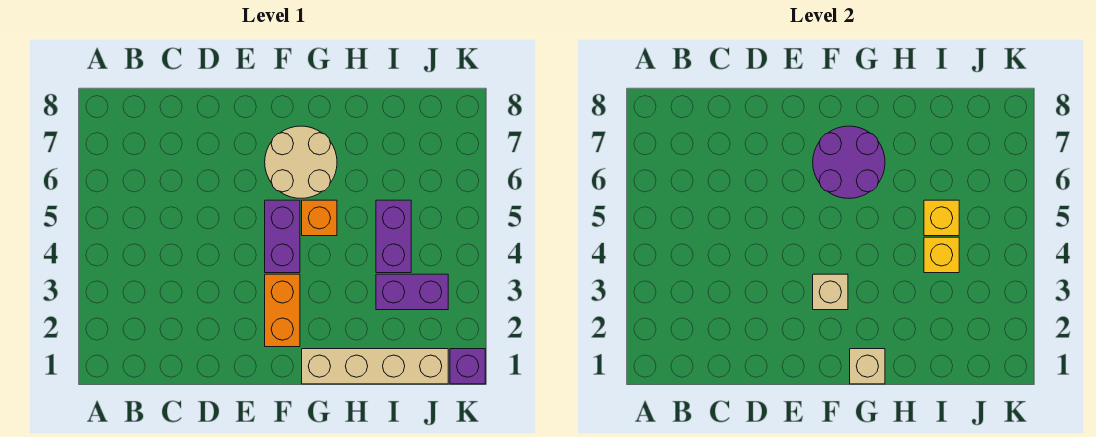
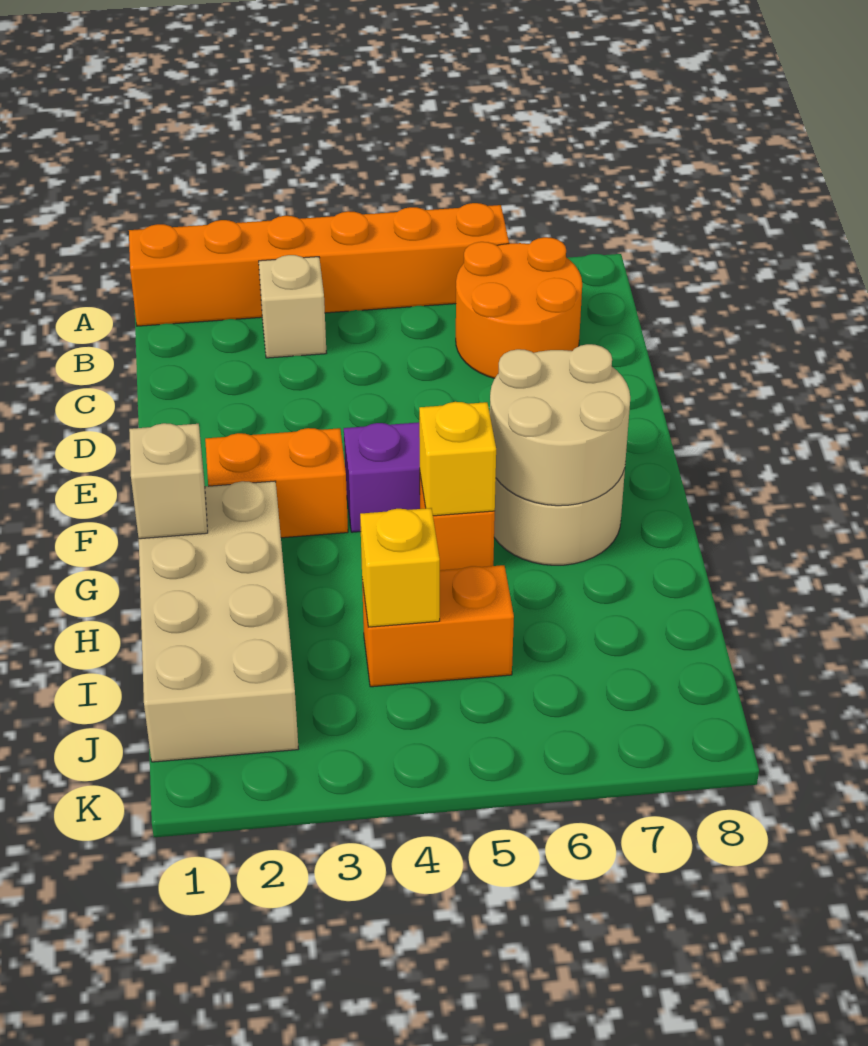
none -> orange brick A1:A6 level 1
none -> orange round brick B6:C7 level 1
tan brick F3 level 2 -> tan brick B3 level 1
purple round brick F6:G7 level 2 -> tan round brick F6:G7 level 2
tan brick G1:J1 level 1 -> tan brick G1:J2 level 1
purple brick I3:J3 level 1 -> none
purple brick I4:I5 level 1 -> orange brick I4:I5 level 1
yellow brick I5 level 2 -> yellow brick G5 level 2
purple brick K1 level 1 -> none

